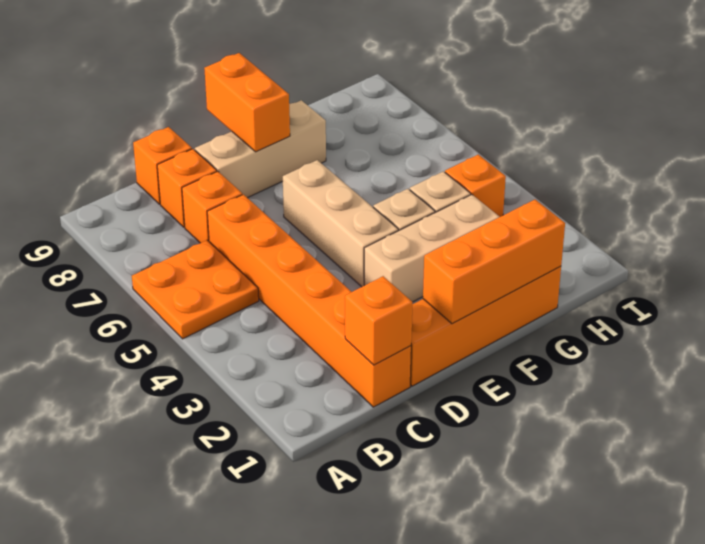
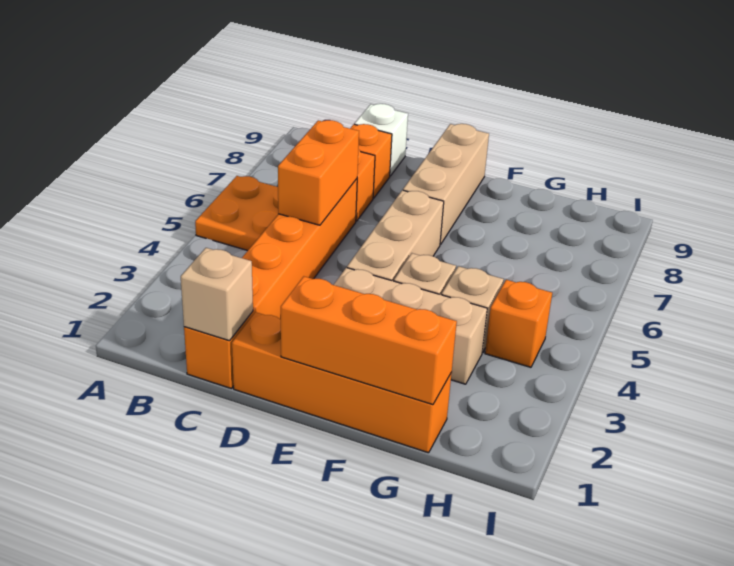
orange brick C1 level 2 -> tan brick C1 level 2
orange brick C9 level 1 -> white brick C9 level 1
tan brick D8:F8 level 1 -> tan brick E7:E9 level 1
orange brick E8:E9 level 2 -> orange brick C5:C6 level 2

